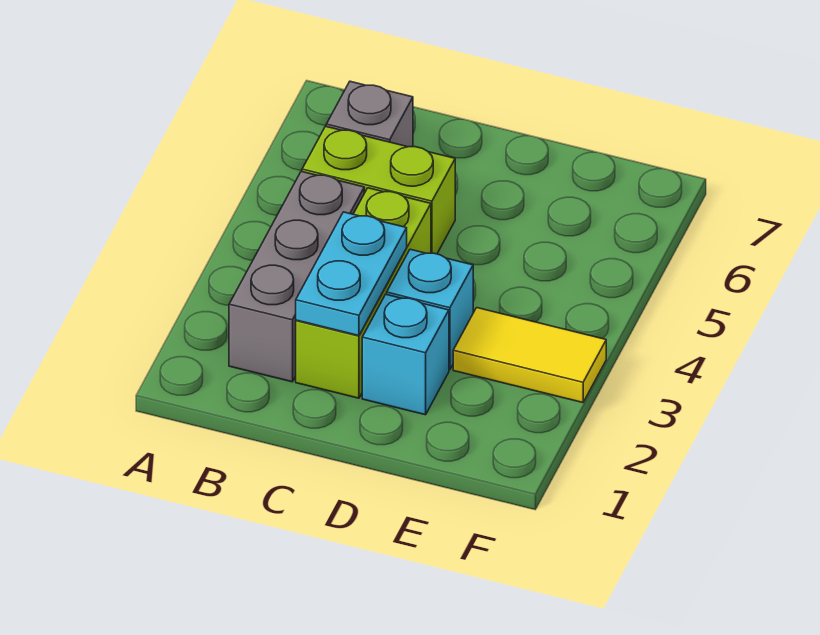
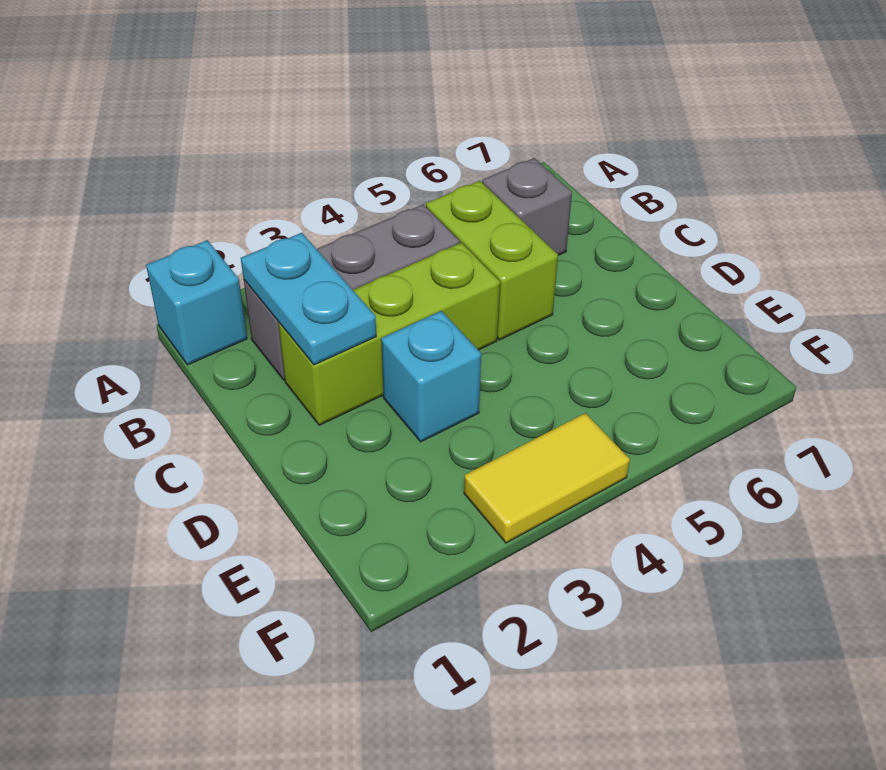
cyan plate C2:C3 level 2 -> cyan plate B2:C2 level 2
cyan brick D2 level 1 -> cyan brick A1 level 1
yellow tile E3:F3 level 1 -> yellow tile F3:F4 level 1

